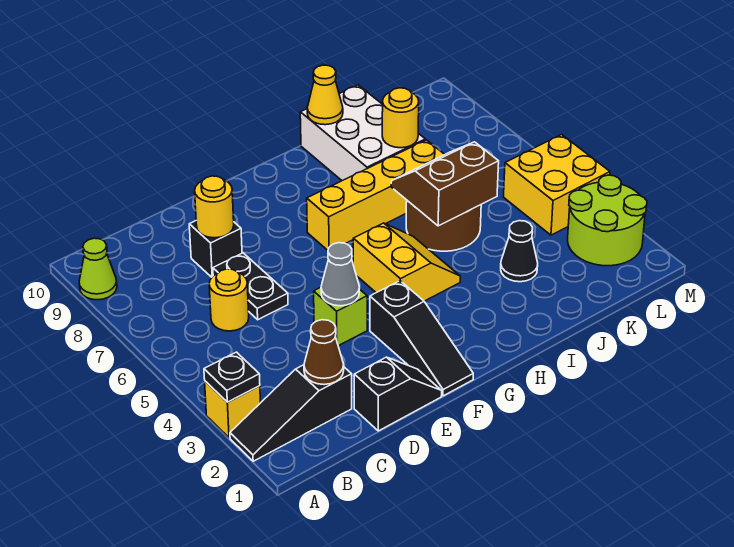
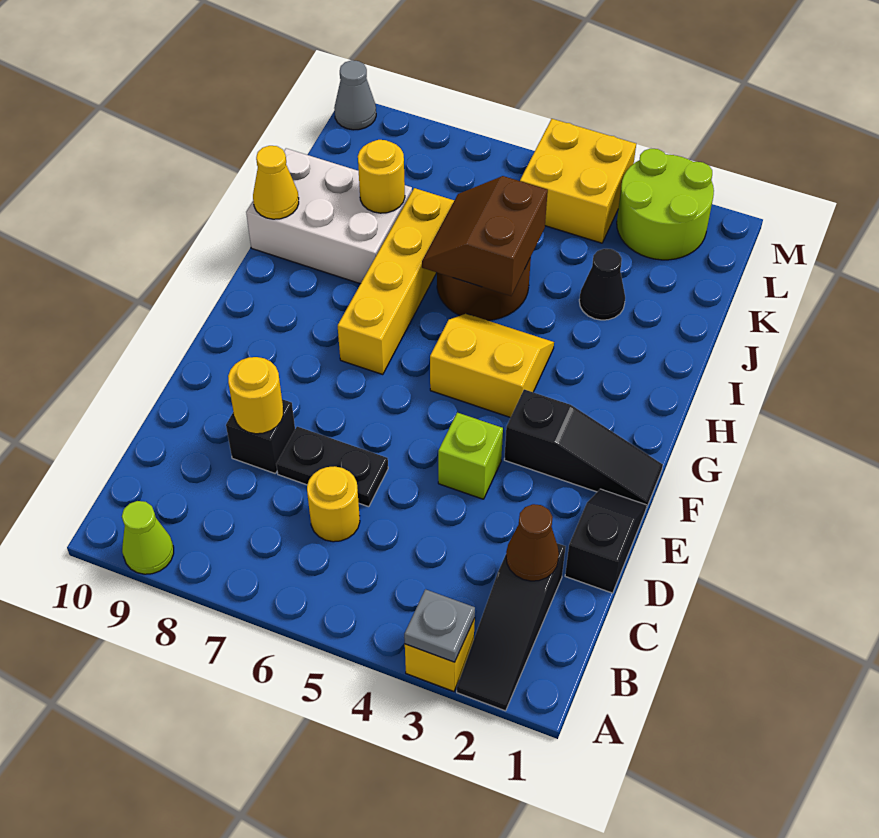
black plate A3 level 2 -> grey plate A3 level 2
grey cone E4 level 2 -> grey cone M10 level 1

